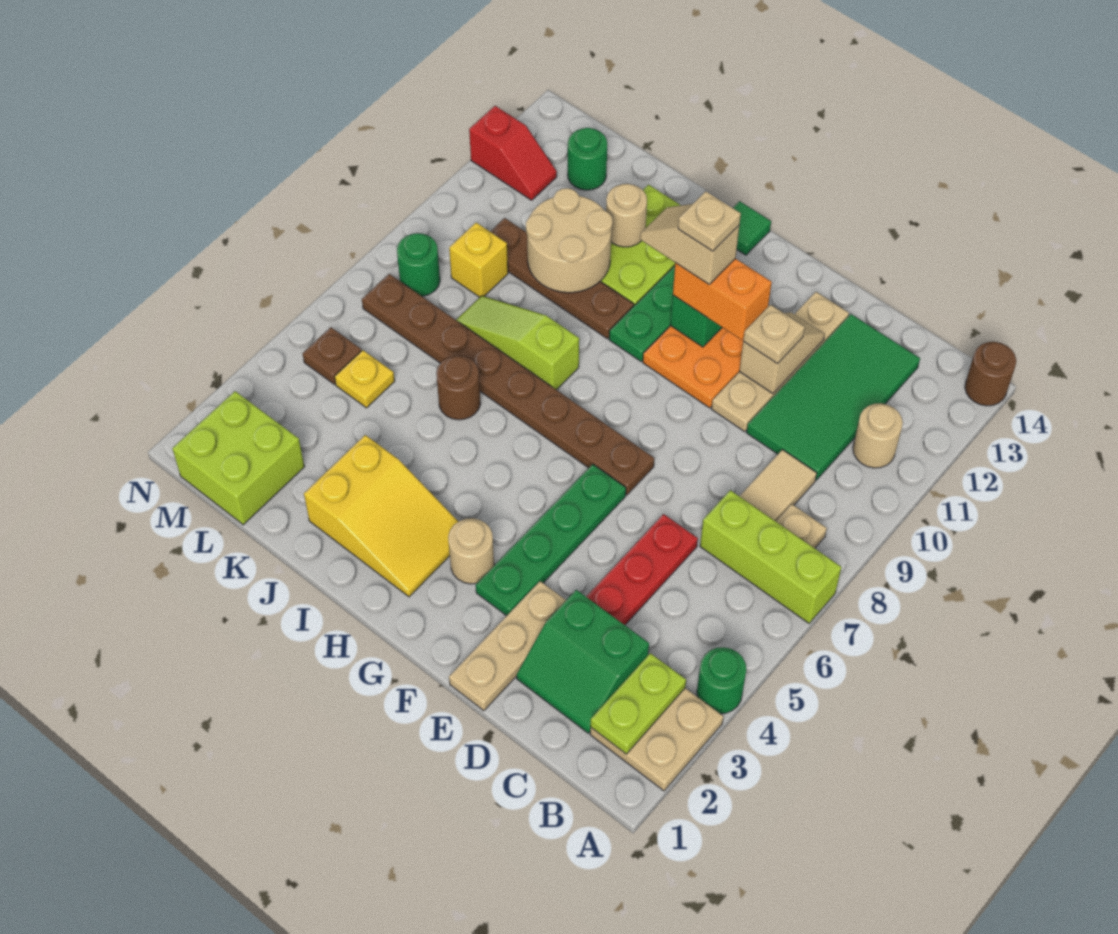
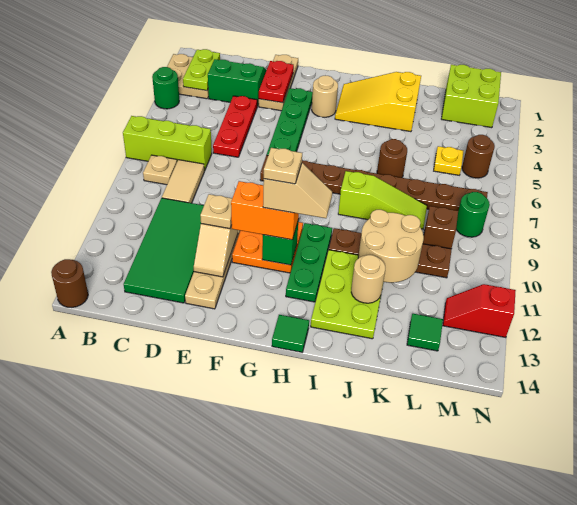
tan round brick B11 level 1 -> none
none -> red plate E2:E3 level 2
yellow brick L9 level 1 -> brown brick L9 level 1
green round brick L13 level 1 -> green tile L13 level 1
brown plate M5 level 1 -> brown round brick M5 level 1

